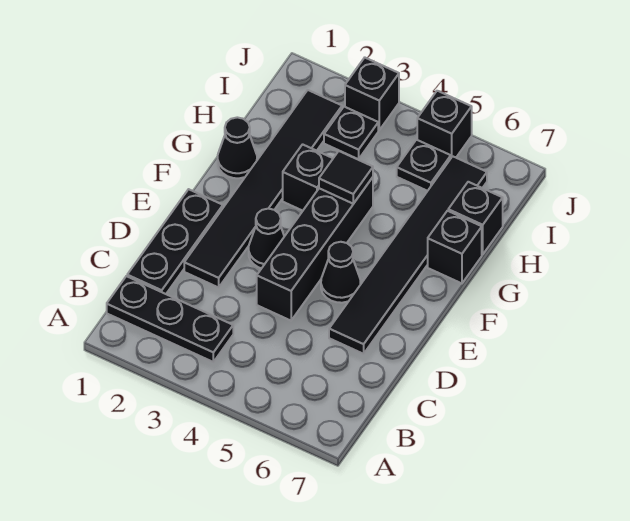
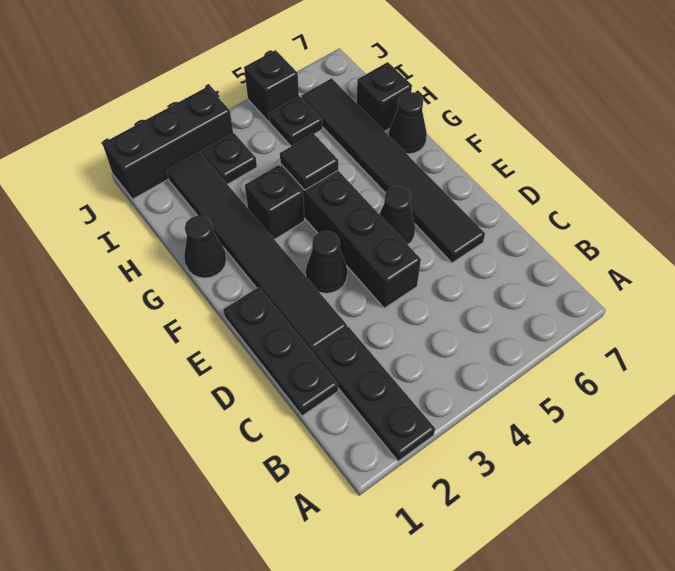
black plate B1:B3 level 1 -> black plate A2:C2 level 1
black brick G7 level 1 -> black cone G7 level 1
black brick J3 level 1 -> black brick J1:J3 level 1

